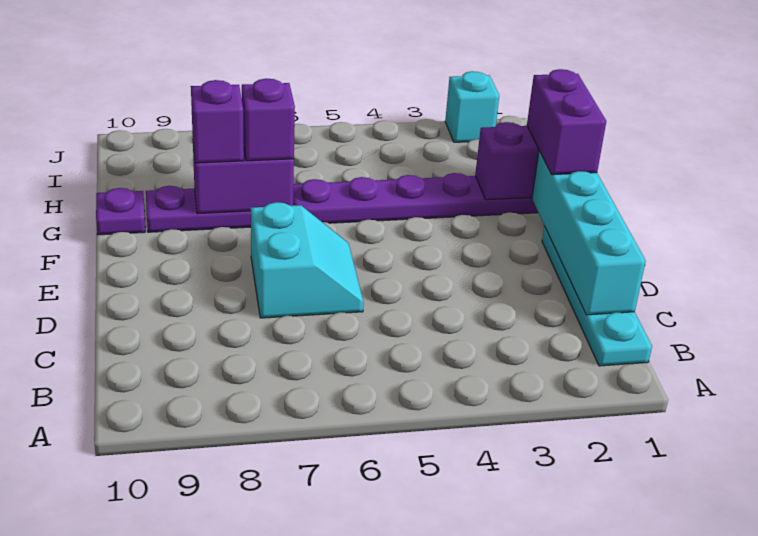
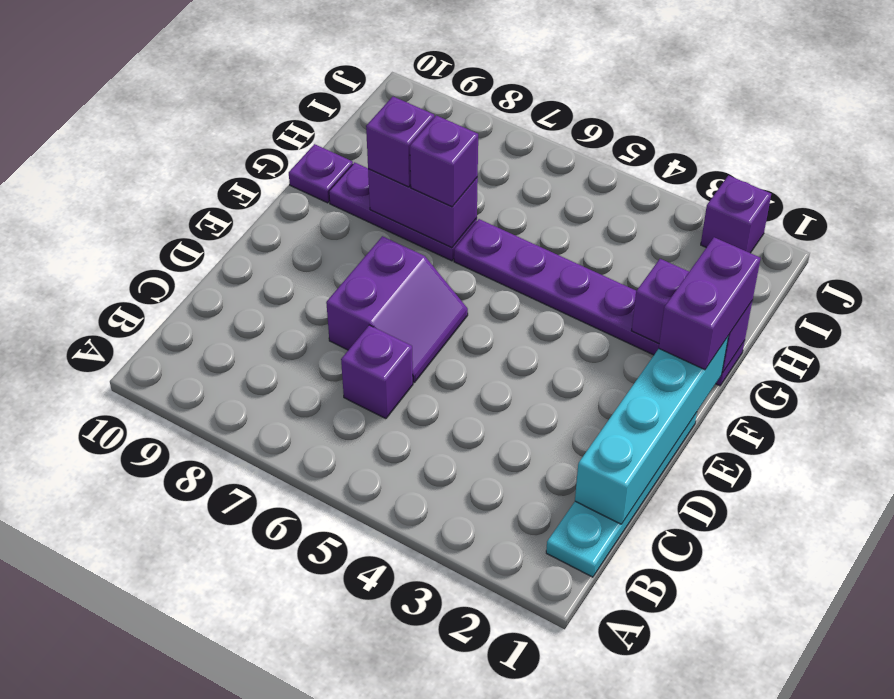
none -> purple brick C6 level 1
cyan slope D6:E7 level 1 top 7 -> purple slope D6:E7 level 1 top 7
cyan brick J2 level 1 -> purple brick J2 level 1

